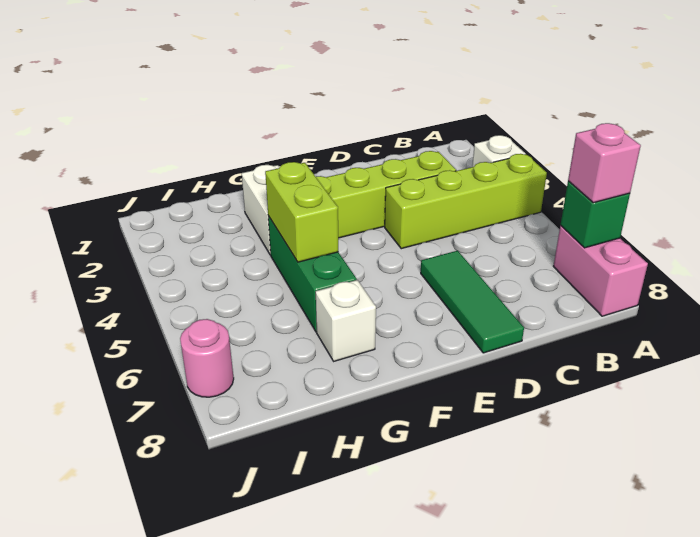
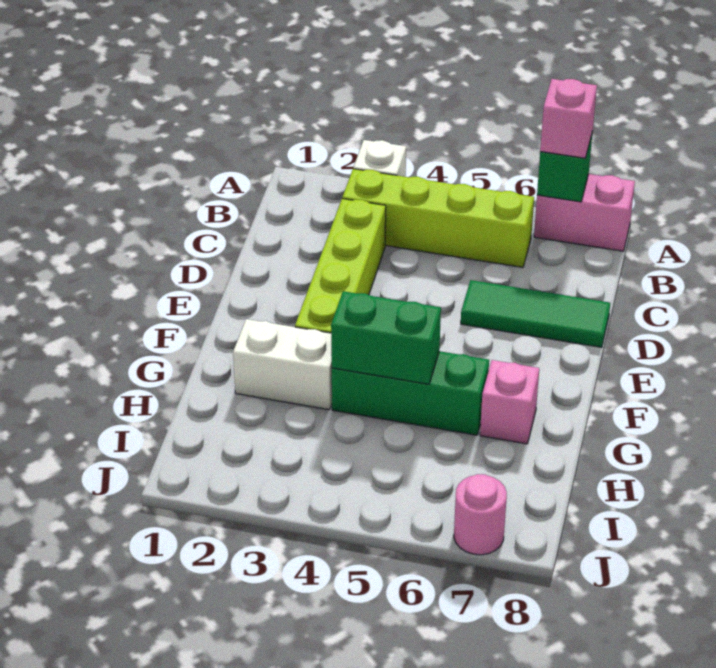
lime brick A4:D4 level 1 -> lime brick B3:B6 level 1
lime brick G4:G5 level 2 -> green brick G4:G5 level 2
white brick G7 level 1 -> pink brick G7 level 1

